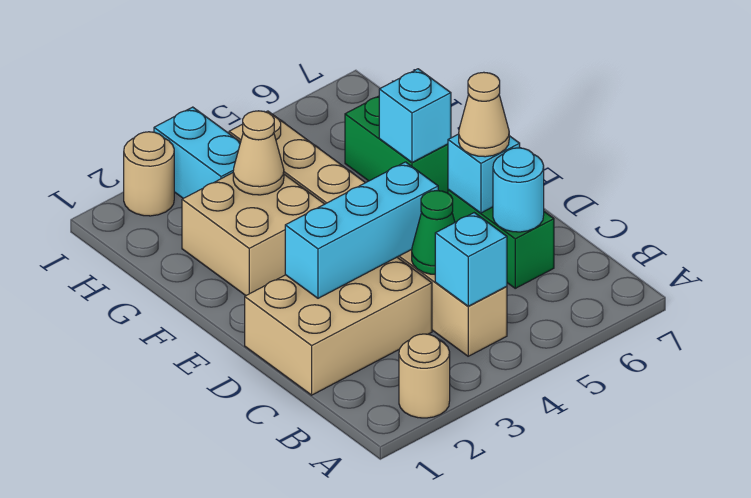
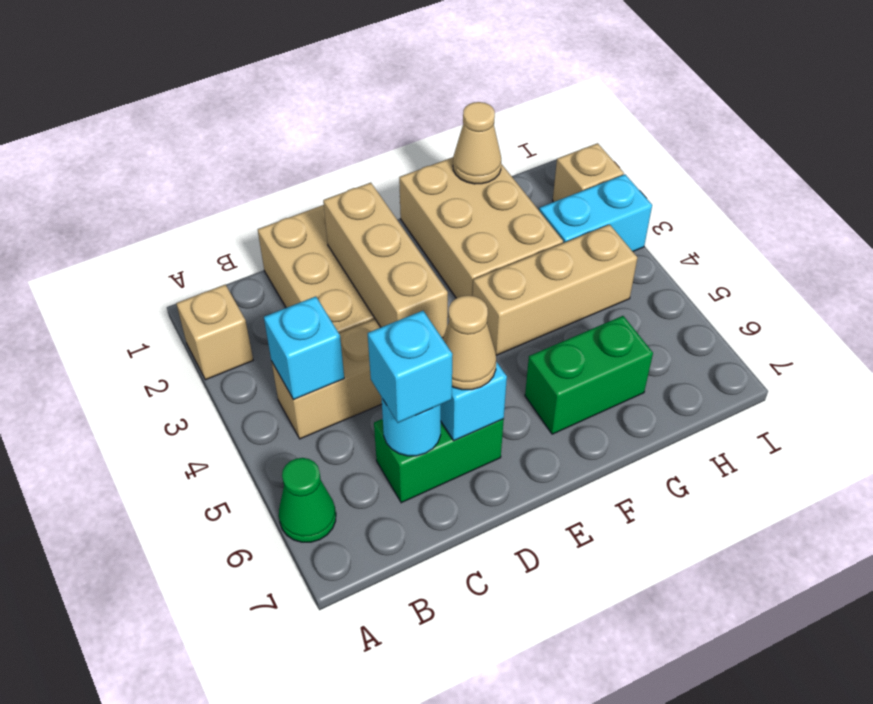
tan round brick A2 level 1 -> tan brick A2 level 1
green cone C4 level 2 -> green cone A6 level 1
cyan brick D2:D4 level 2 -> tan brick D2:D4 level 2
tan brick F2:G3 level 1 -> tan brick F1:G3 level 1
cyan brick F6 level 2 -> cyan brick C6 level 3
tan cone G3 level 2 -> tan cone G1 level 2
tan round brick I2 level 1 -> tan brick I2 level 1

